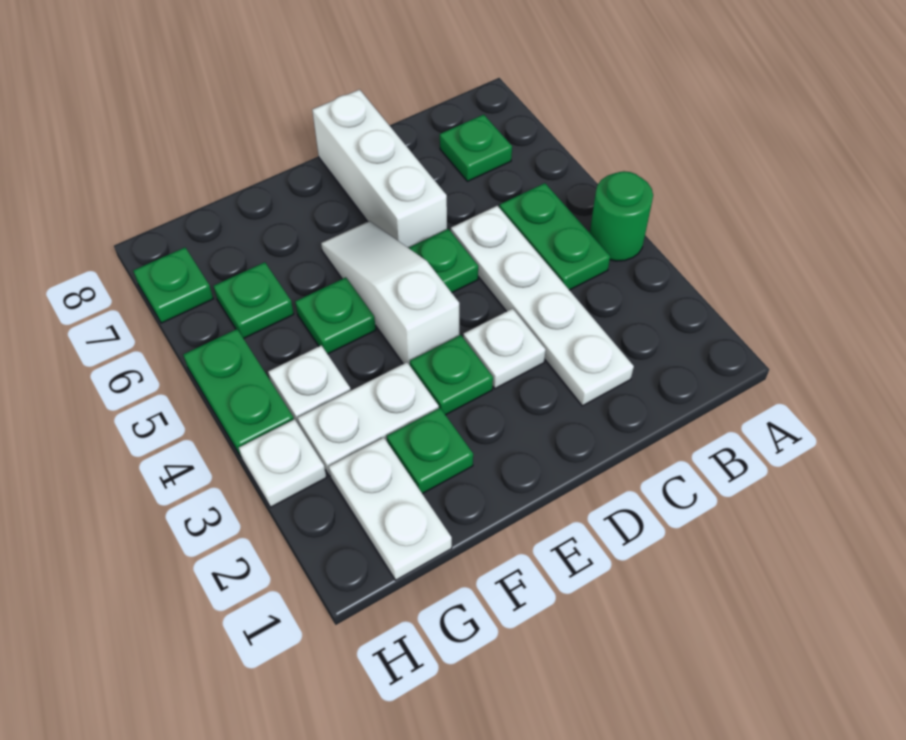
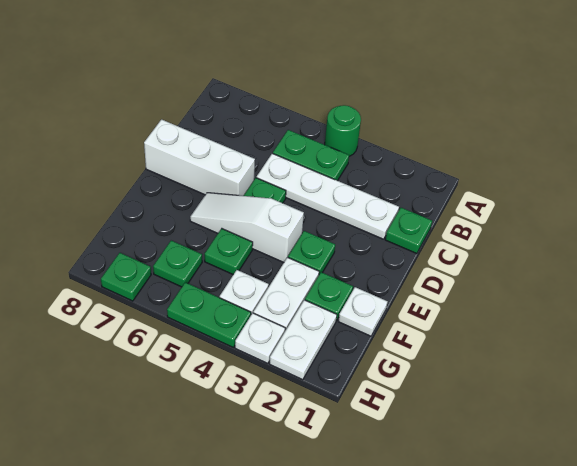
green plate B7 level 1 -> green plate C1 level 1
white plate D3 level 1 -> white plate F1 level 1
white plate G1:G2 level 1 -> white plate G2:H2 level 1

